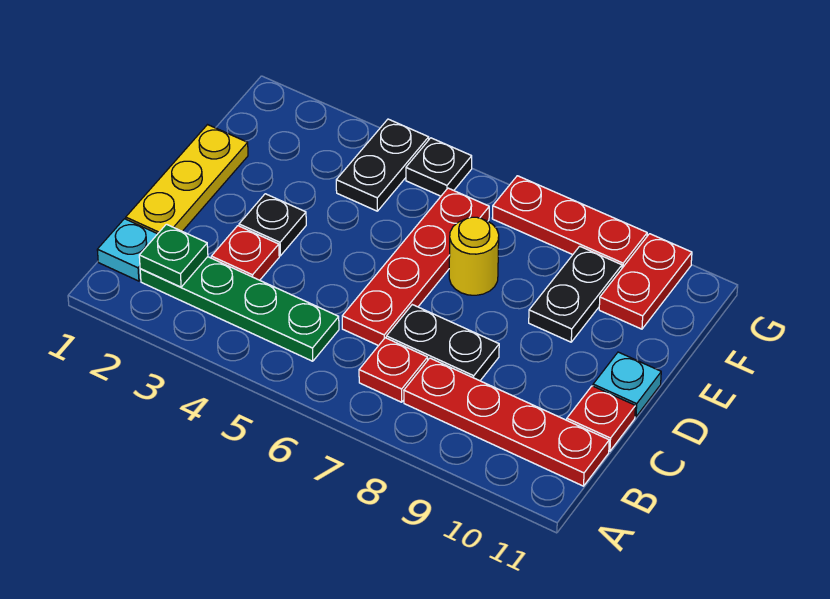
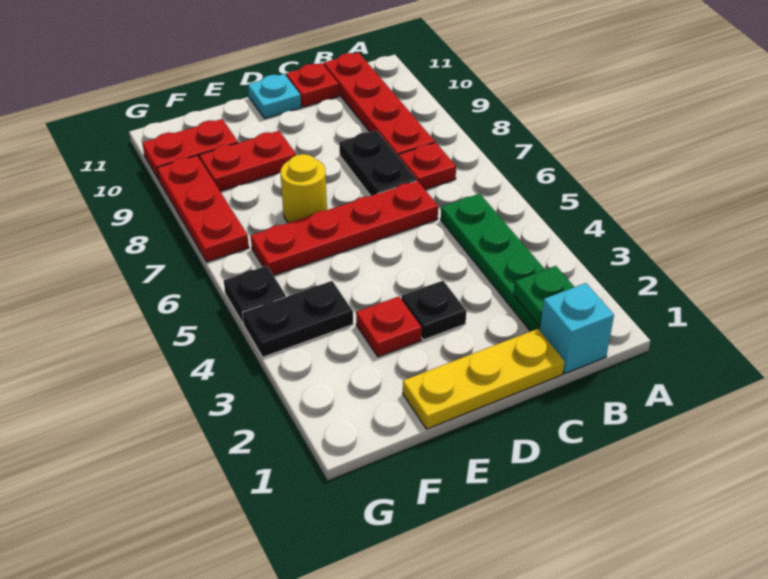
cyan plate B1 level 1 -> cyan brick B1 level 1
red plate C3 level 1 -> red plate E3 level 1
black plate E9:F9 level 1 -> red plate E9:F9 level 1

